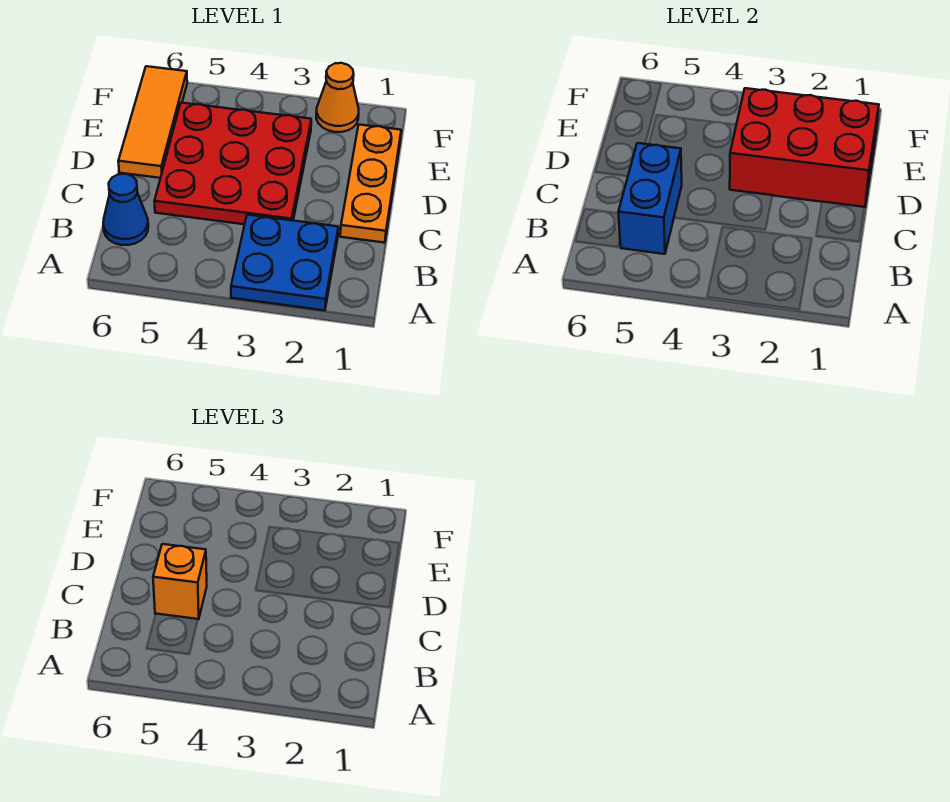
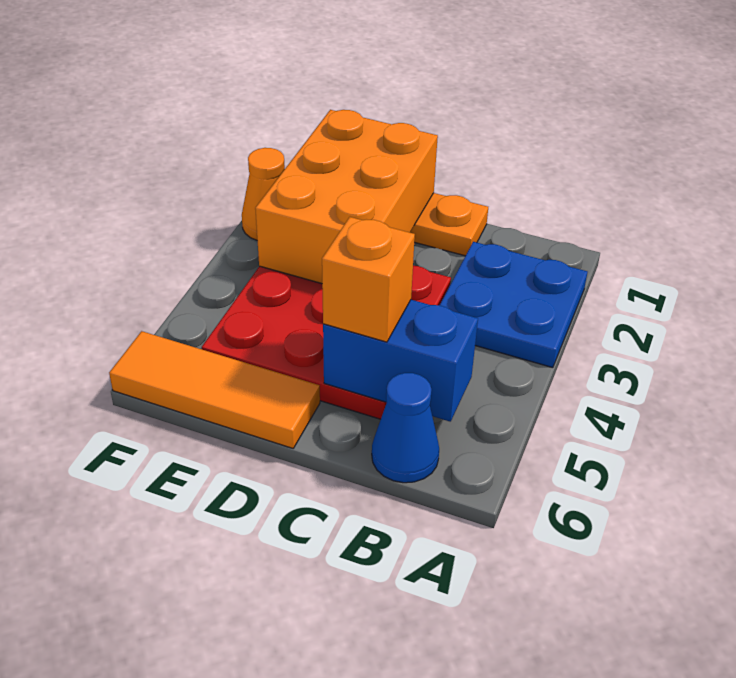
red brick D1:E3 level 2 -> orange brick D1:E3 level 2

